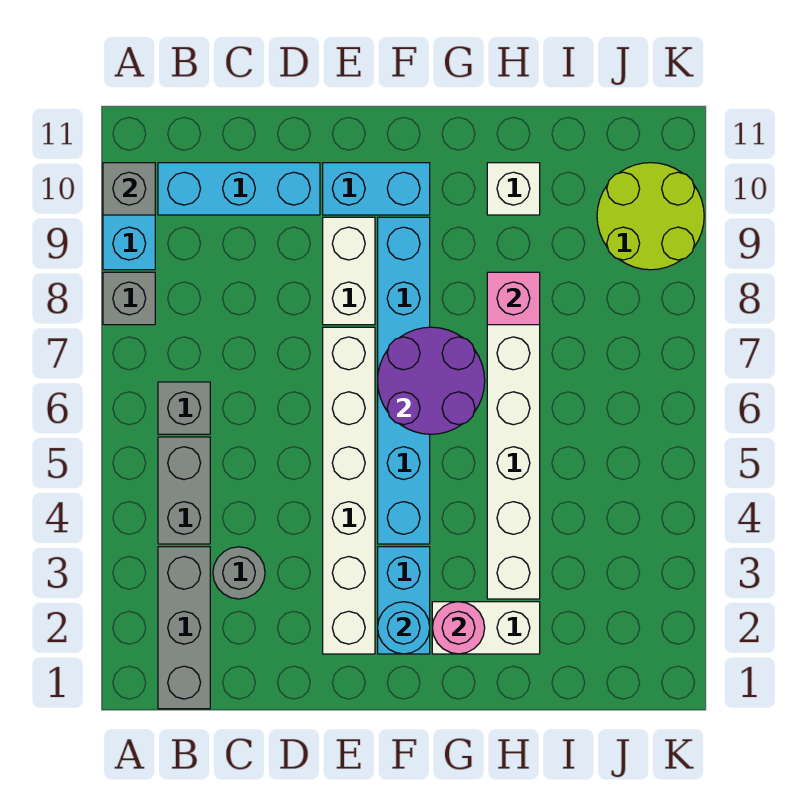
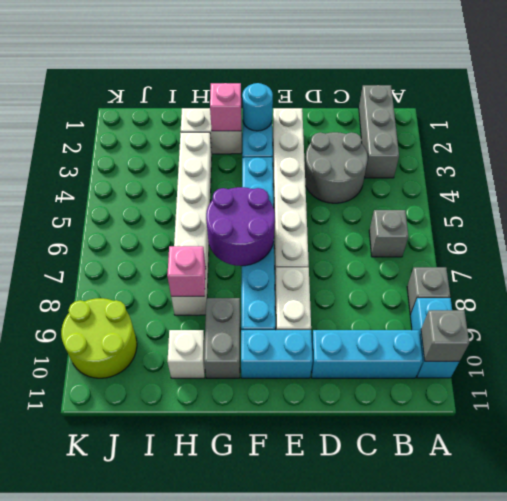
grey brick B4:B5 level 1 -> grey brick G9:G10 level 1
grey round brick C3 level 1 -> grey round brick C3:D4 level 1
pink round brick G2 level 2 -> pink brick G2 level 2

